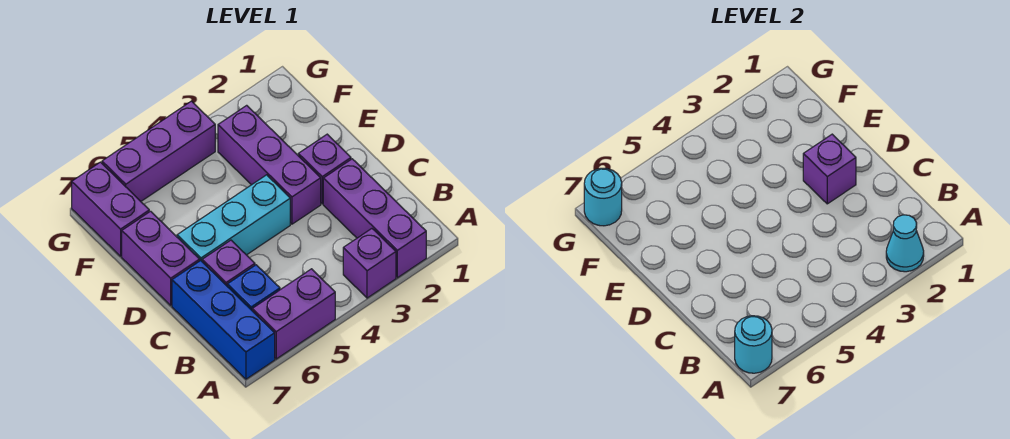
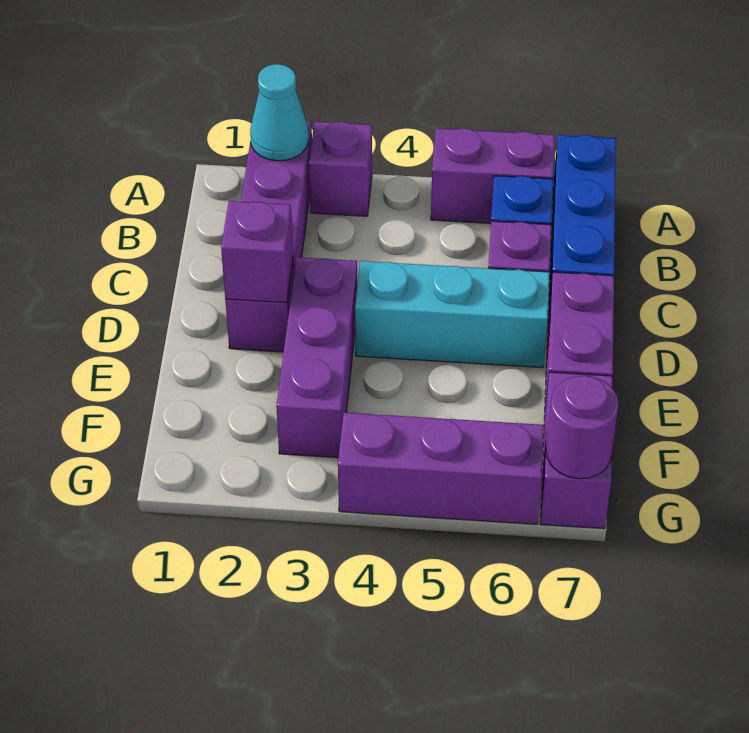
cyan round brick A7 level 2 -> none
cyan round brick G7 level 2 -> purple round brick G7 level 2

